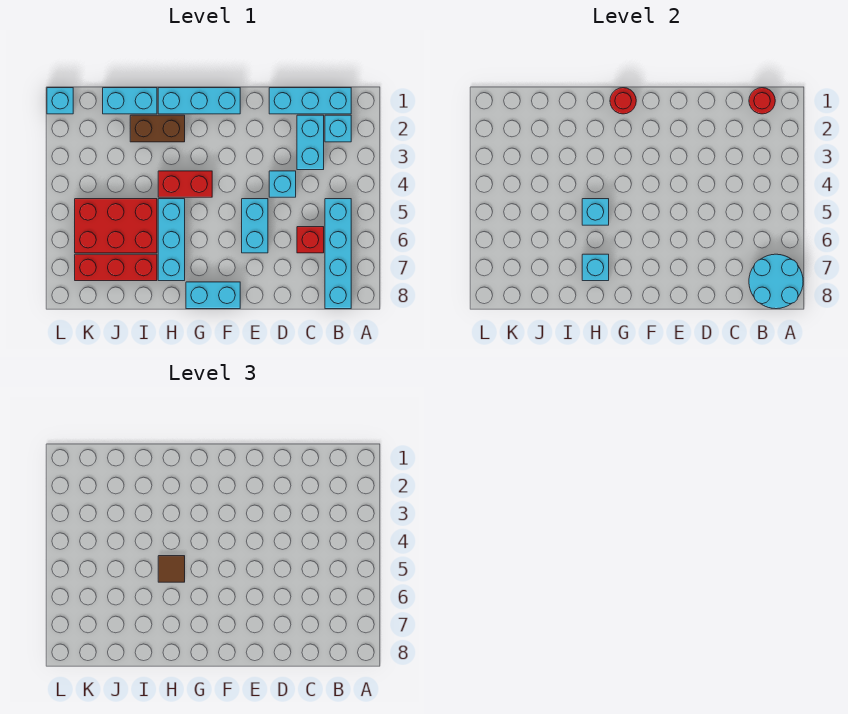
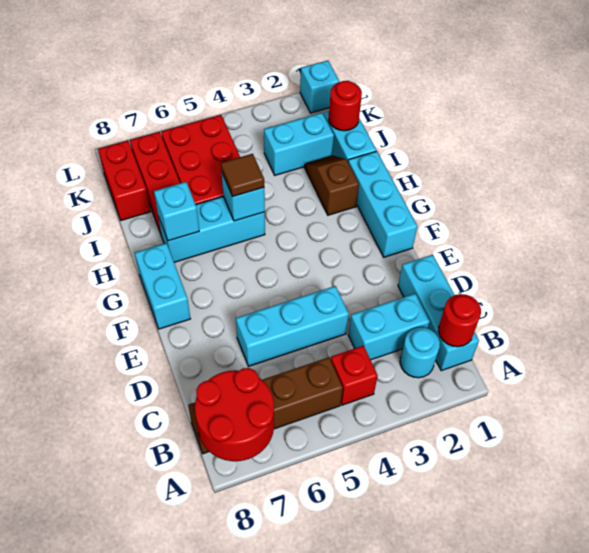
cyan round brick A7:B8 level 2 -> red round brick A7:B8 level 2
cyan brick B2 level 1 -> cyan round brick B2 level 1
cyan brick B5:B8 level 1 -> brown brick B5:B8 level 1
red brick C6 level 1 -> red brick B4 level 1
cyan brick D4 level 1 -> cyan brick D4:D6 level 1
cyan brick E5:E6 level 1 -> cyan brick J2:J3 level 1
red round brick G1 level 2 -> red round brick J1 level 2
red brick G4:H4 level 1 -> red brick J8:K8 level 1
brown brick H2:I2 level 1 -> brown slope H2:I2 level 1 top H

